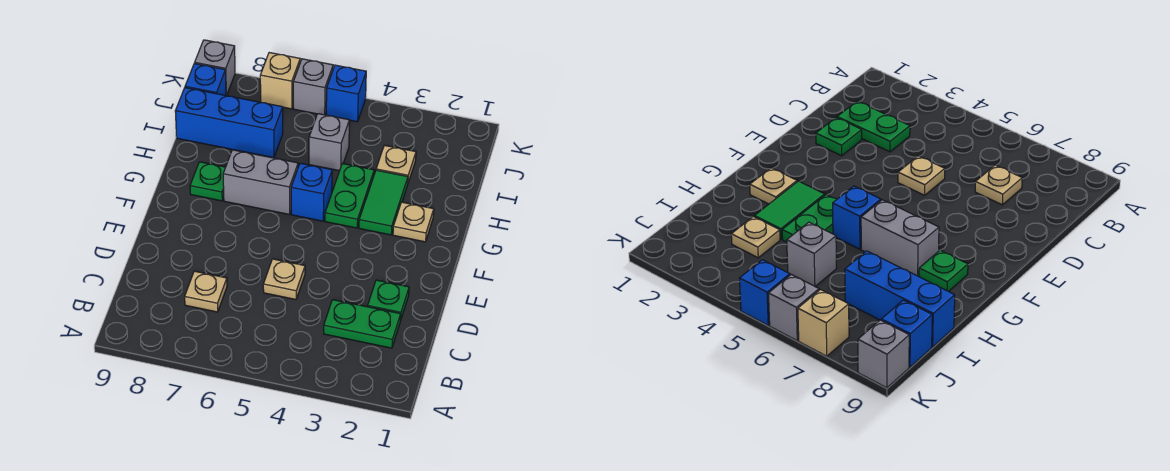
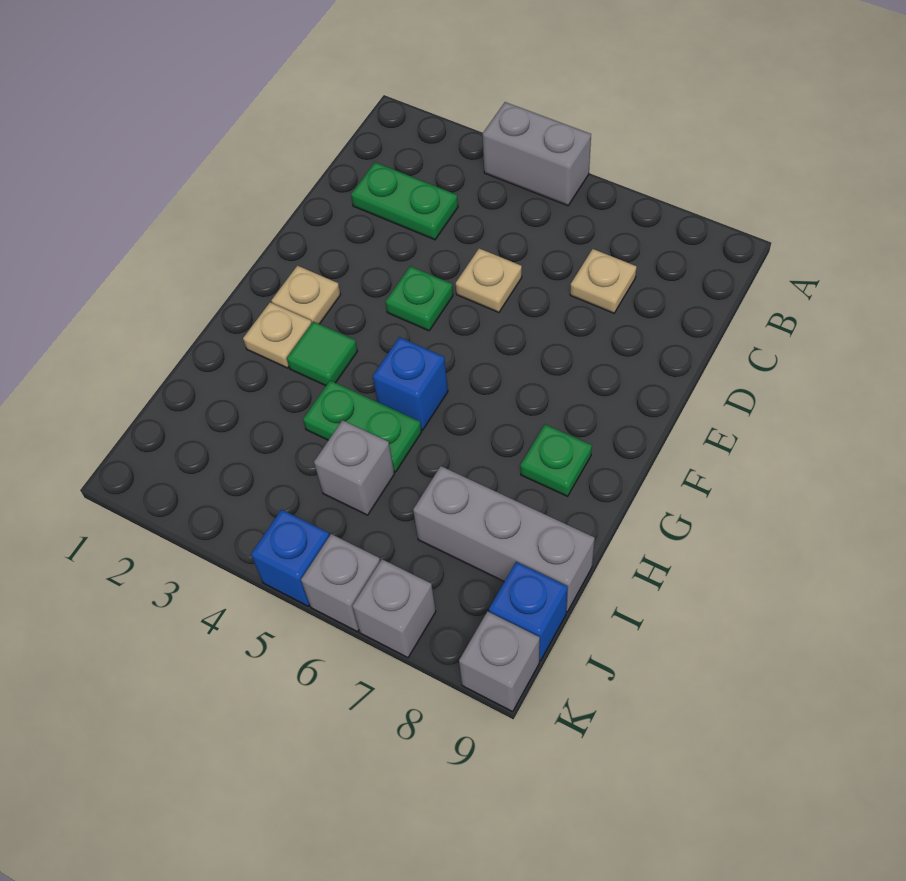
green plate D2 level 1 -> green plate E4 level 1
green tile G3:H3 level 1 -> green tile G3 level 1
green plate G4:H4 level 1 -> green plate H4:H5 level 1
grey brick G6:G7 level 1 -> grey brick A4:A5 level 1
tan plate I3 level 1 -> tan plate F2 level 1
blue brick I7:I9 level 1 -> grey brick I7:I9 level 1
tan brick K7 level 1 -> grey brick K7 level 1

